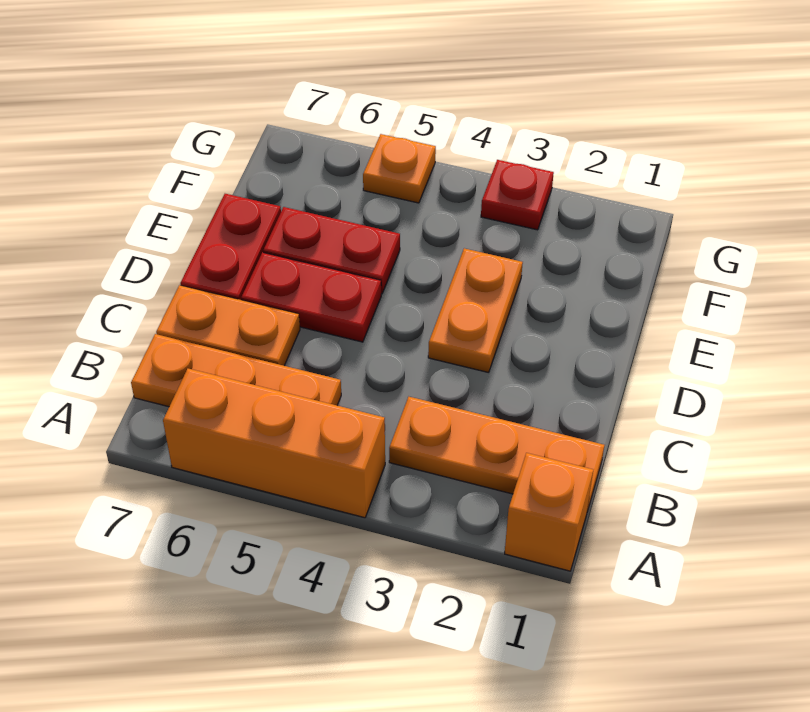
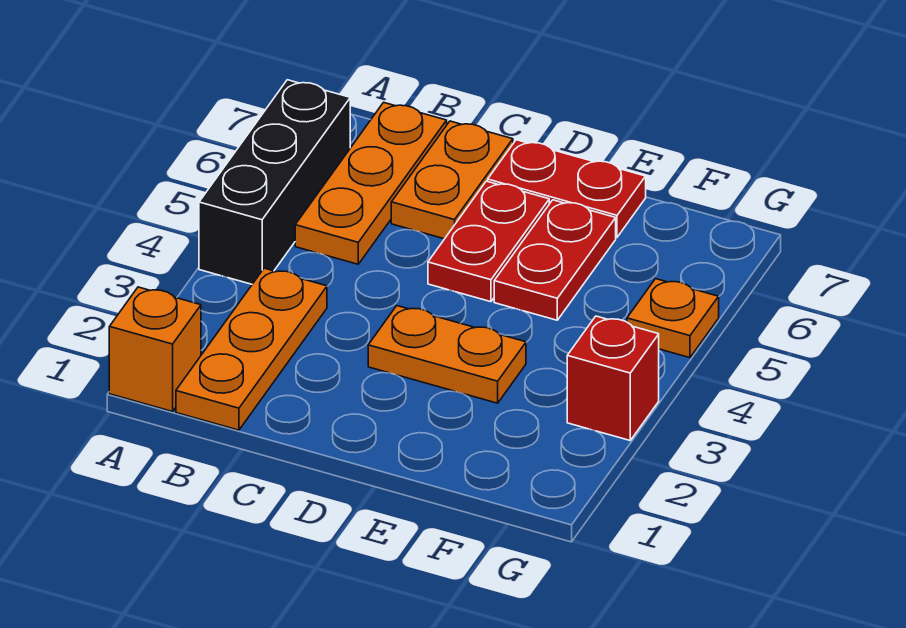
orange brick A4:A6 level 1 -> black brick A4:A6 level 1
red plate G3 level 1 -> red brick G3 level 1

